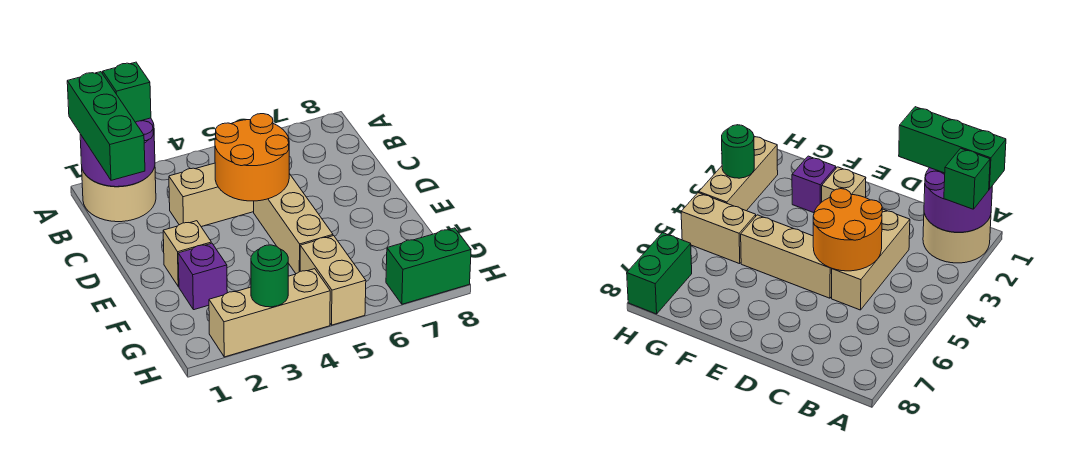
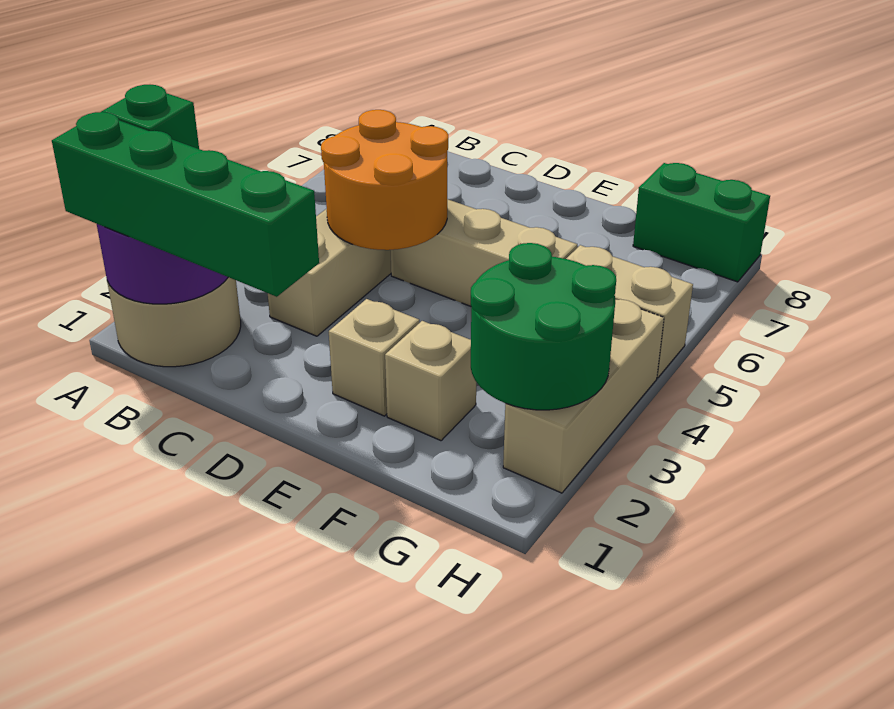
green brick A1:C1 level 3 -> green brick A1:D1 level 3
purple brick F2 level 1 -> tan brick F2 level 1
green round brick H3 level 2 -> green round brick G2:H3 level 2
green brick H7:H8 level 1 -> green brick G8:H8 level 1

